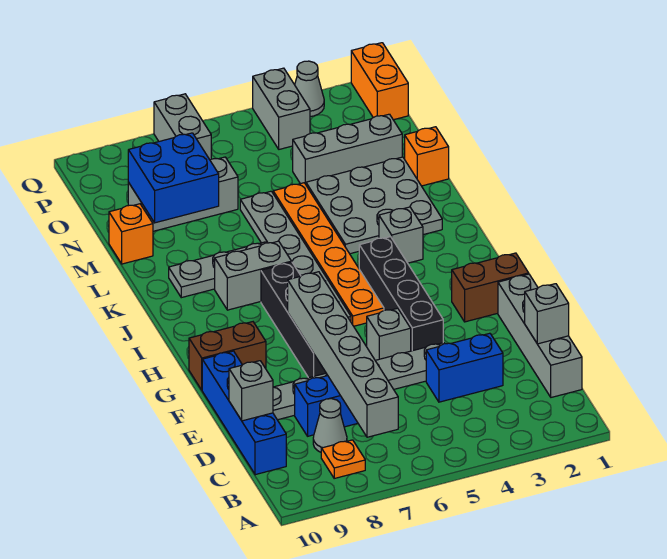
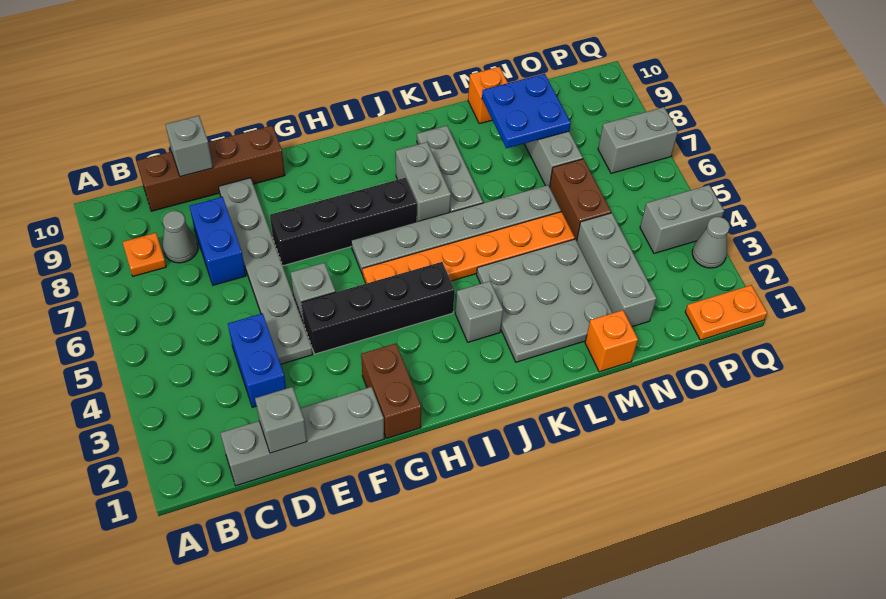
grey brick B7:G7 level 2 -> none
blue brick C10:F10 level 1 -> brown brick C10:F10 level 1
brown brick G9:G10 level 1 -> brown brick N5:N6 level 1
blue brick M8:N9 level 2 -> blue plate M8:N9 level 2
orange brick P1:Q1 level 1 -> orange plate P1:Q1 level 1

